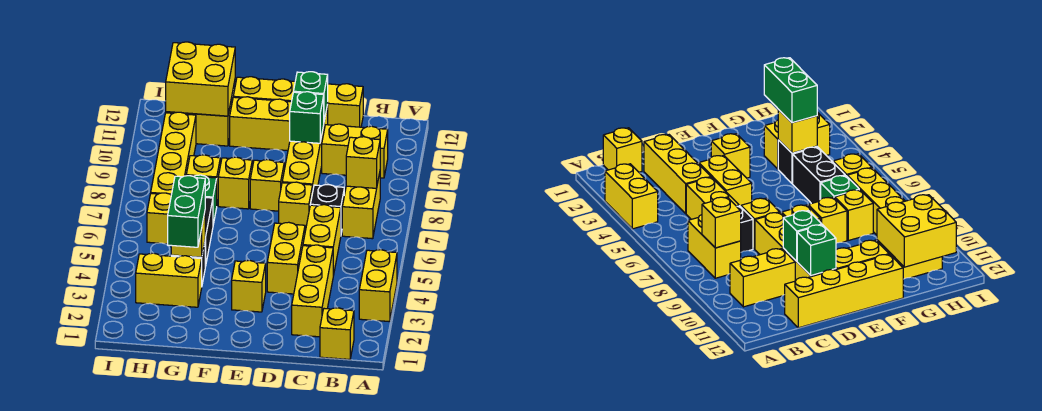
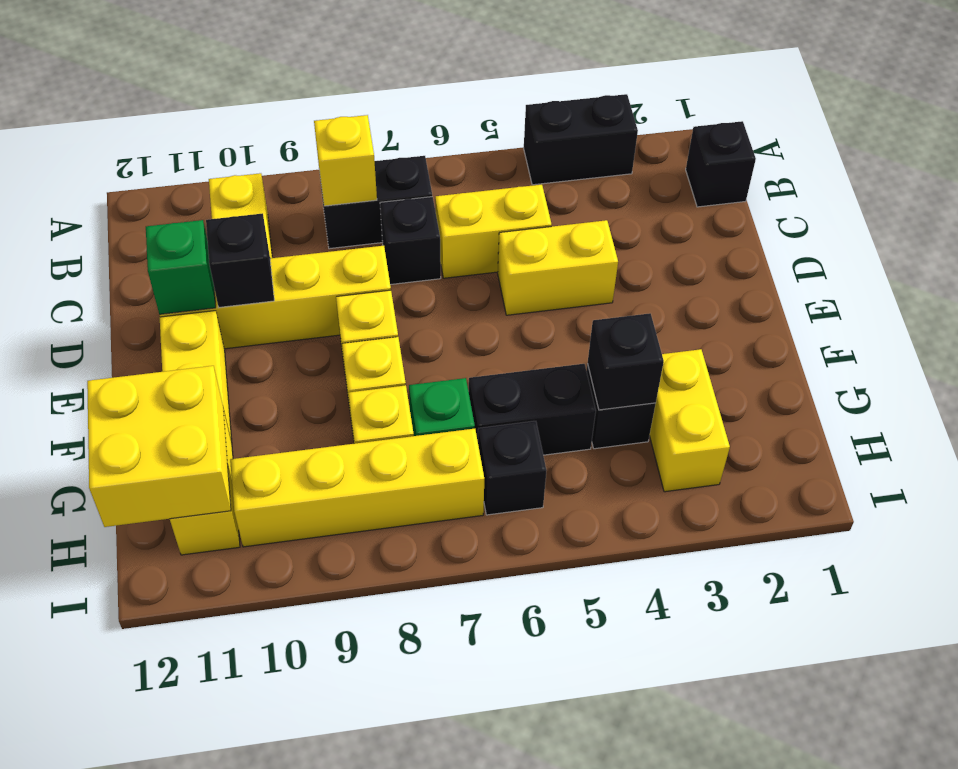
yellow brick A3:A4 level 1 -> black brick A3:A4 level 1
yellow brick B1 level 1 -> black brick B1 level 1
yellow brick B7:B8 level 1 -> black brick B7:B8 level 1
yellow brick C2:C4 level 1 -> none
yellow brick C12:F12 level 1 -> none
yellow brick D7 level 1 -> none
green brick D10 level 2 -> black brick D10 level 2
yellow brick E3 level 1 -> none
green brick G3:G4 level 3 -> none
yellow brick G4 level 2 -> black brick G4 level 2
yellow brick H6 level 1 -> black brick H6 level 1

